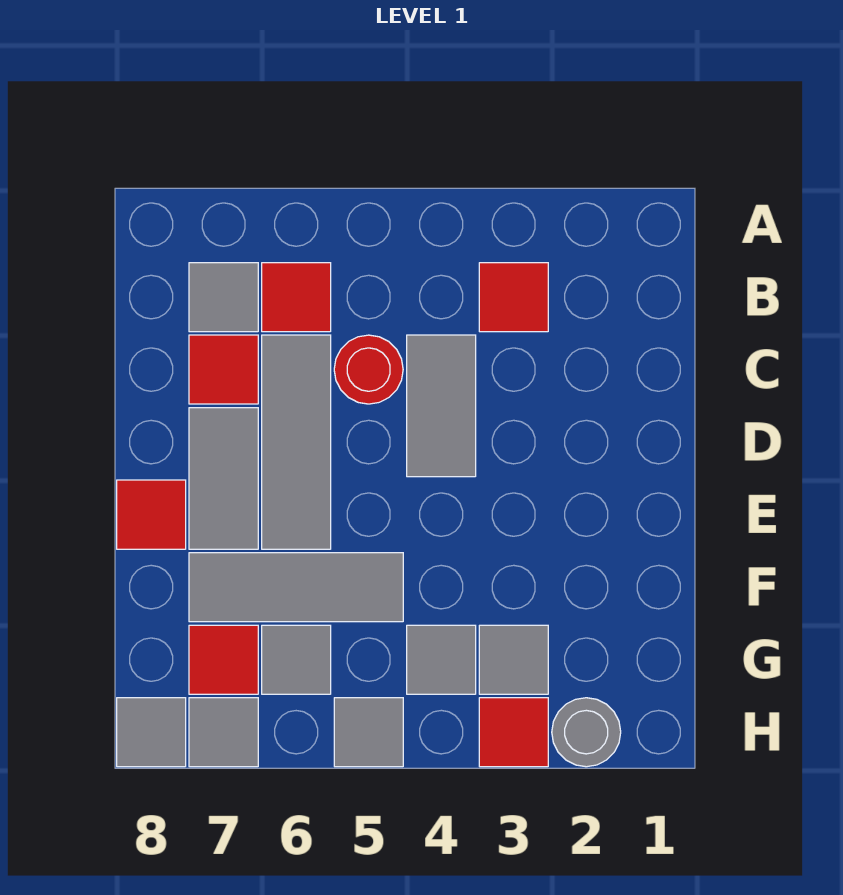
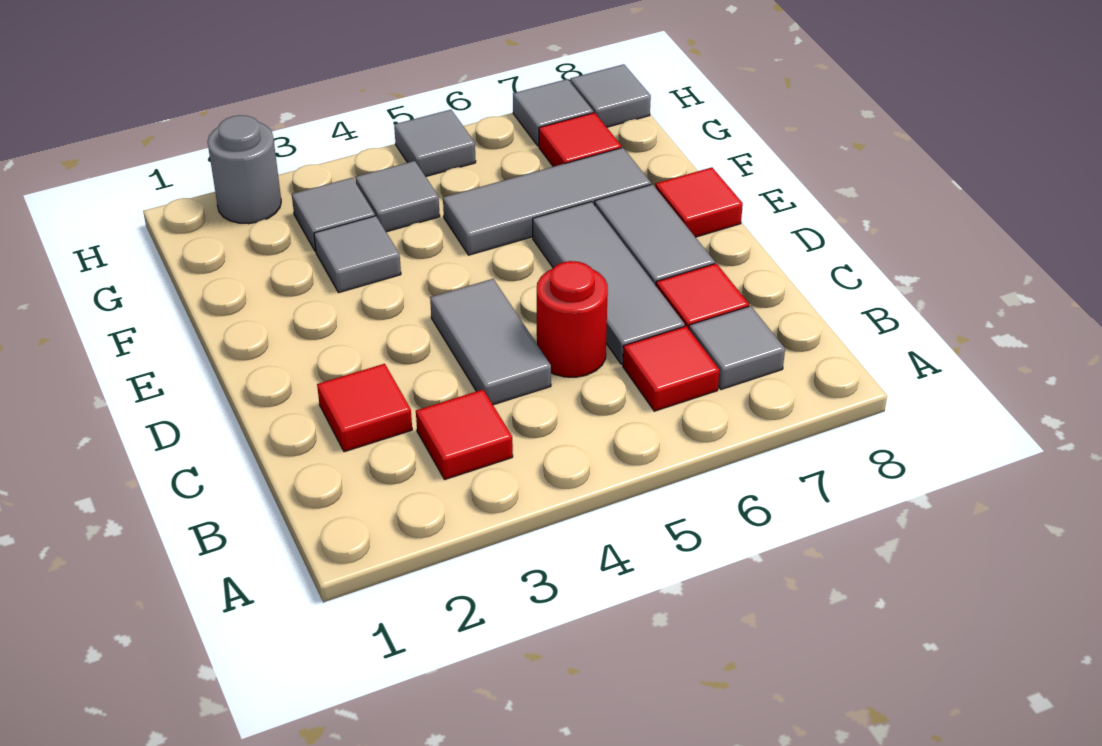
grey tile G6 level 1 -> grey tile F3 level 1
red tile H3 level 1 -> red tile C2 level 1

